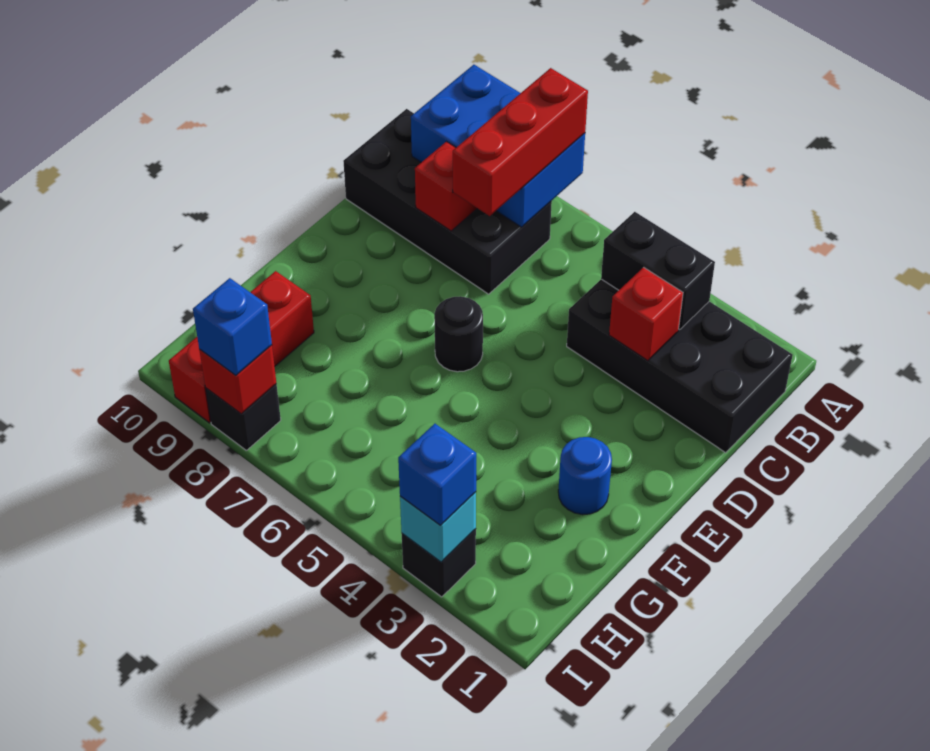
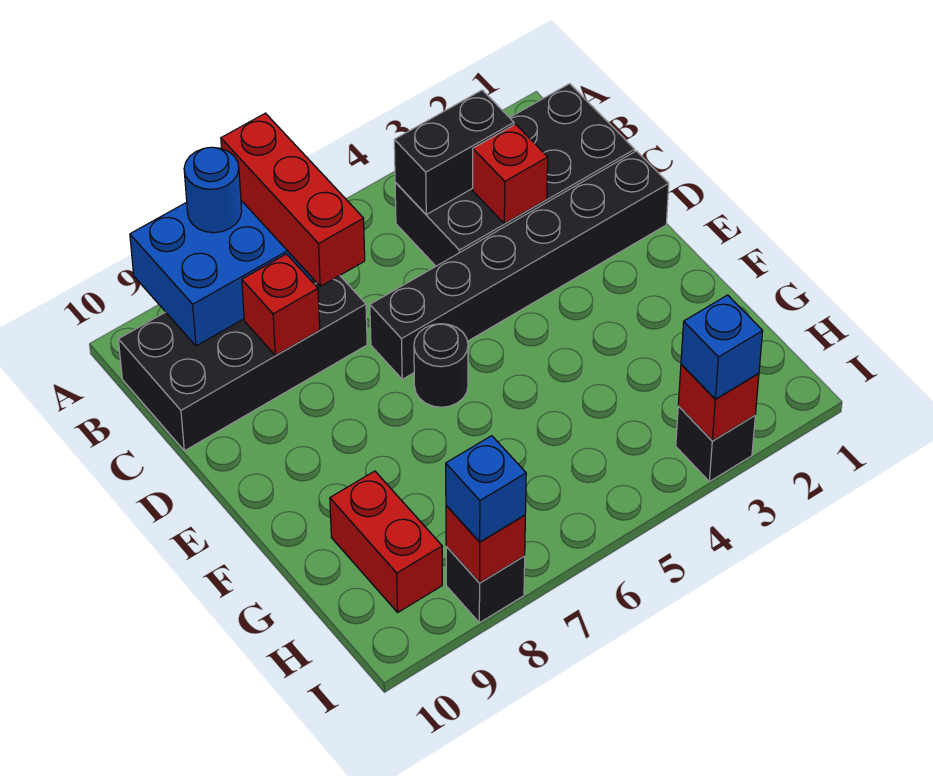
none -> black brick D1:D6 level 1
blue round brick F2 level 1 -> blue round brick A8 level 3
red brick G9:I9 level 1 -> red brick G9:H9 level 1
cyan brick I3 level 2 -> red brick I3 level 2

